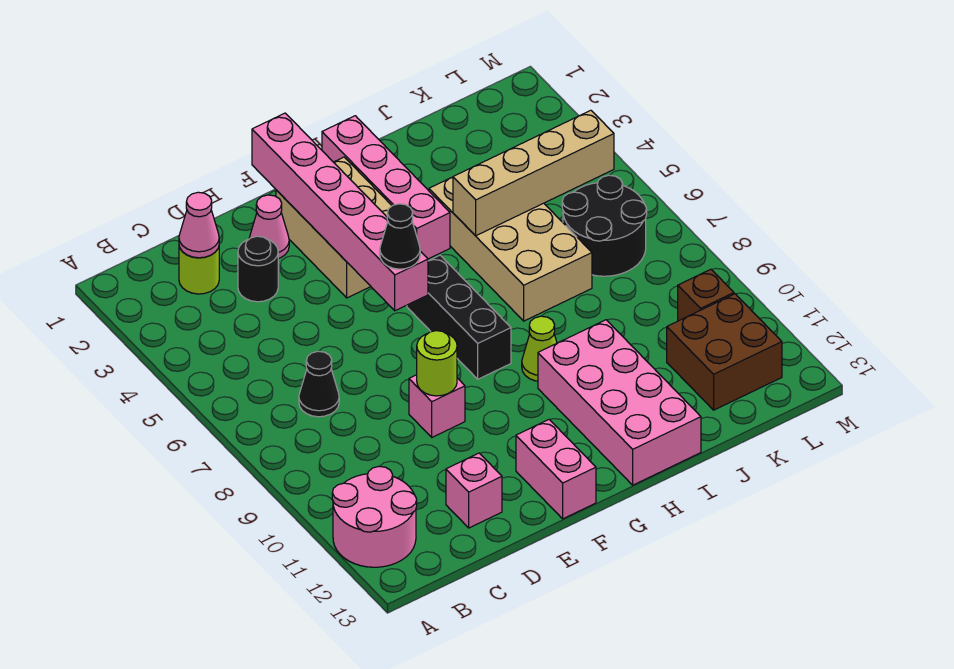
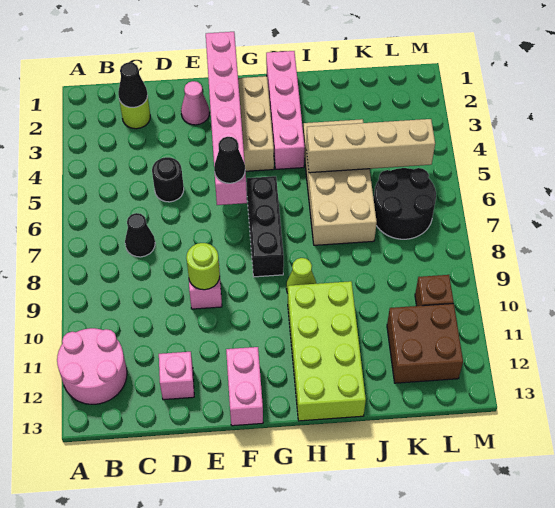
pink cone C2 level 2 -> black cone C2 level 2
black round brick D3 level 1 -> black round brick D5 level 1
pink brick H10:I13 level 1 -> lime brick H10:I13 level 1

